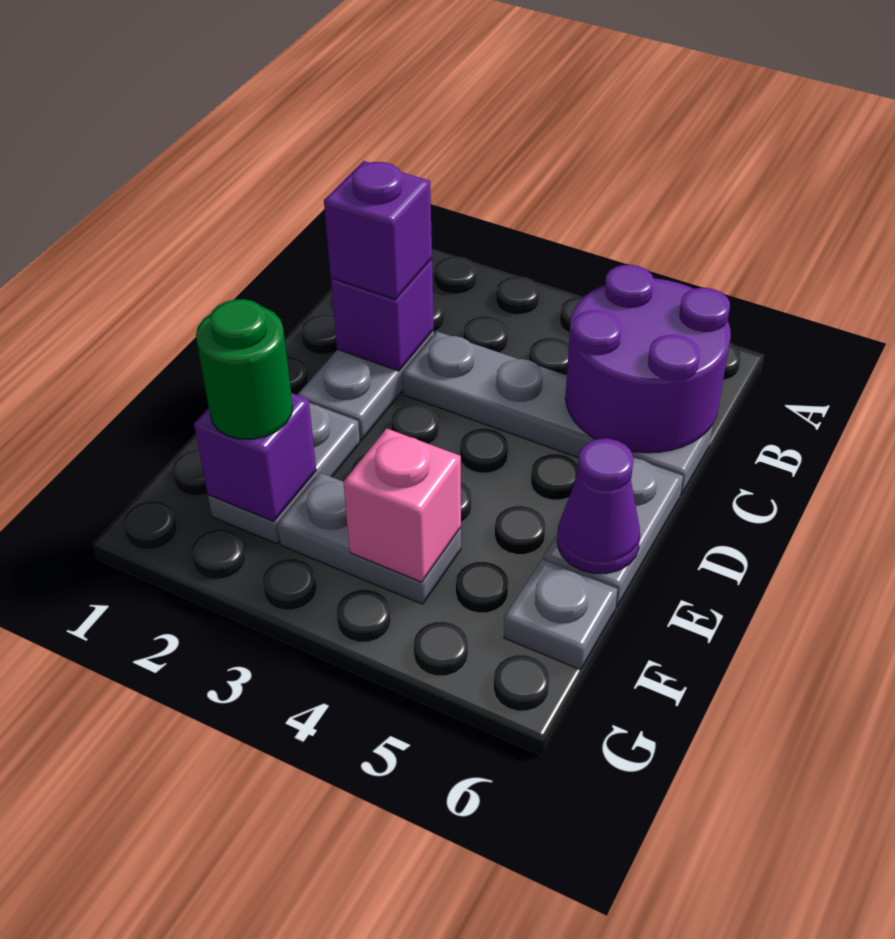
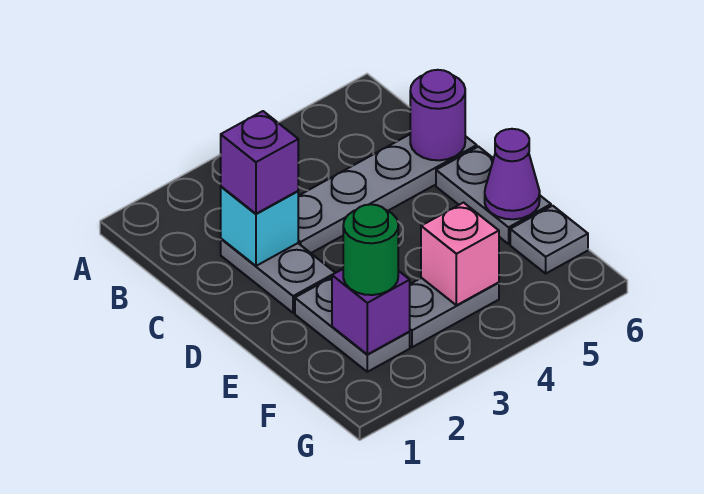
purple round brick B5:C6 level 2 -> purple round brick C6 level 2
purple brick C2 level 2 -> cyan brick C2 level 2

